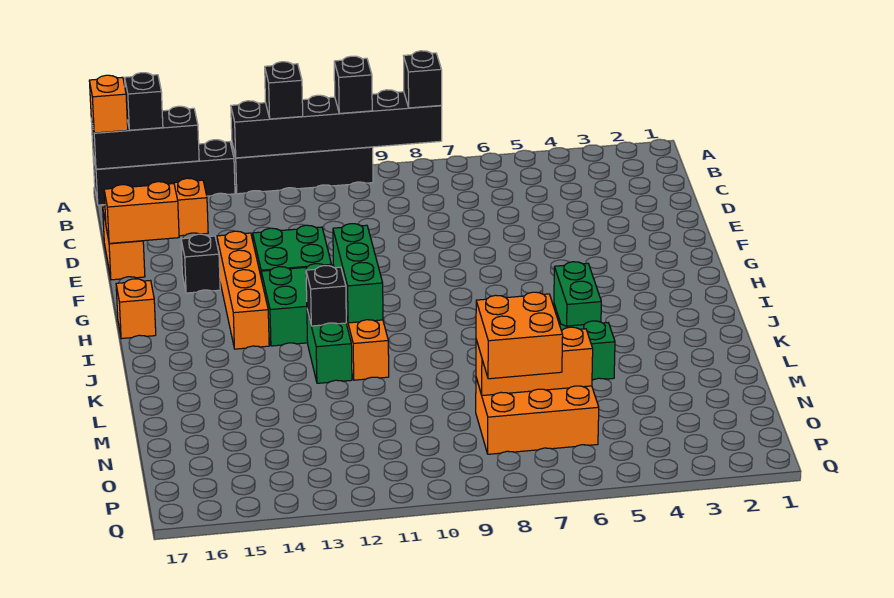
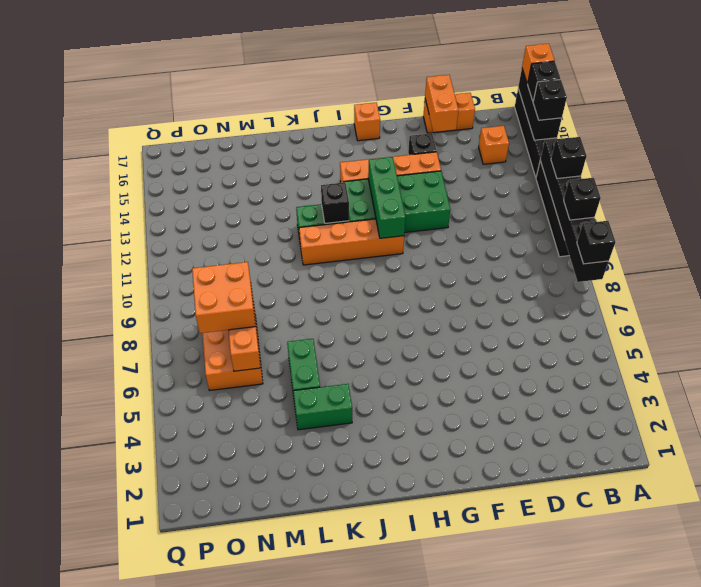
none -> black brick A15 level 3
green brick H11:J11 level 2 -> green brick H11:H13 level 2
green brick I5:J5 level 1 -> green brick K4:L4 level 1

